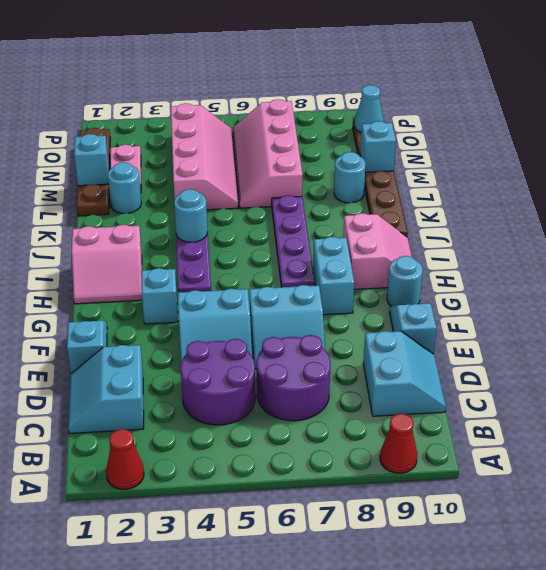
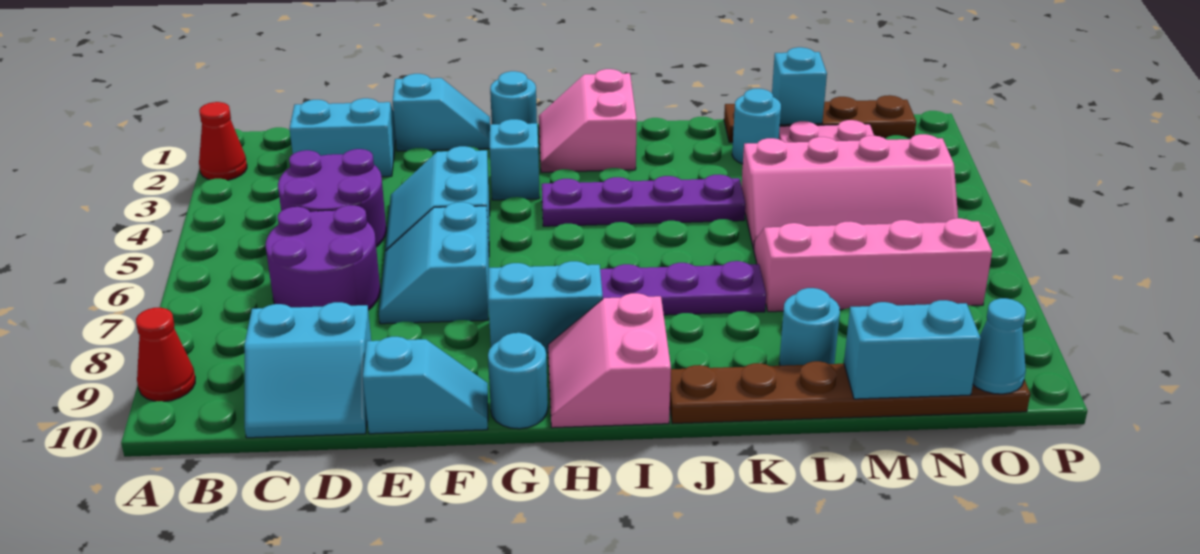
pink slope H9:I10 level 1 top 9 -> pink slope H9:I10 level 1 top I
cyan round brick J4 level 2 -> cyan round brick G1 level 1
cyan brick M10 level 2 -> cyan brick M10:N10 level 2

